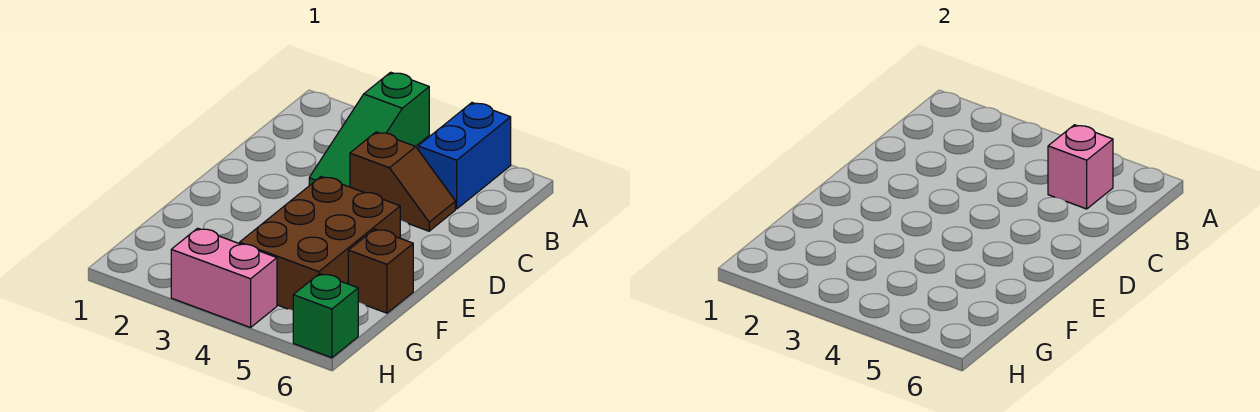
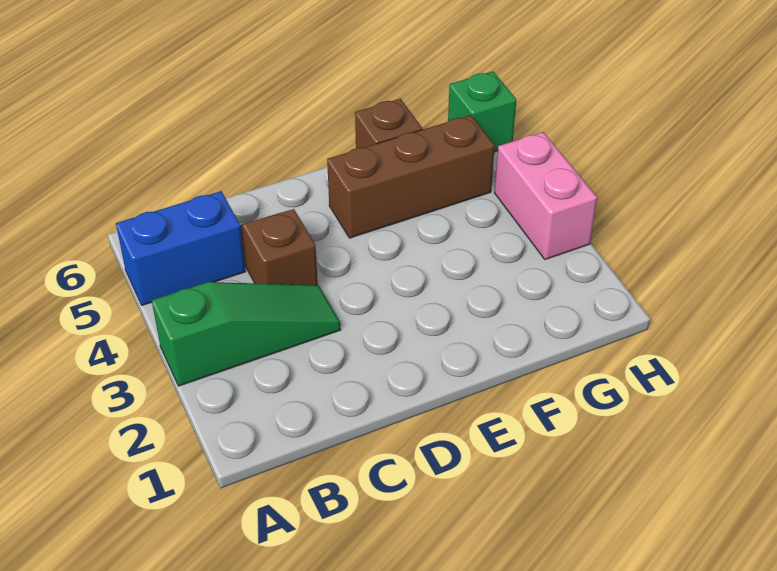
pink brick B5 level 2 -> none
brown brick E4:G5 level 1 -> brown brick E5:G5 level 1

